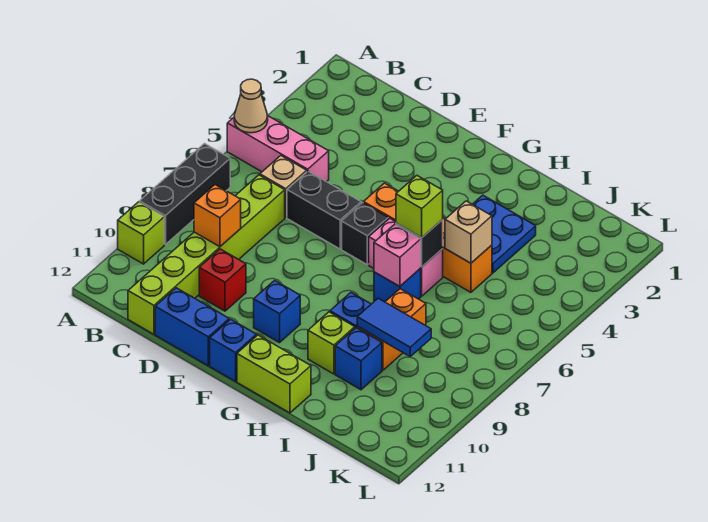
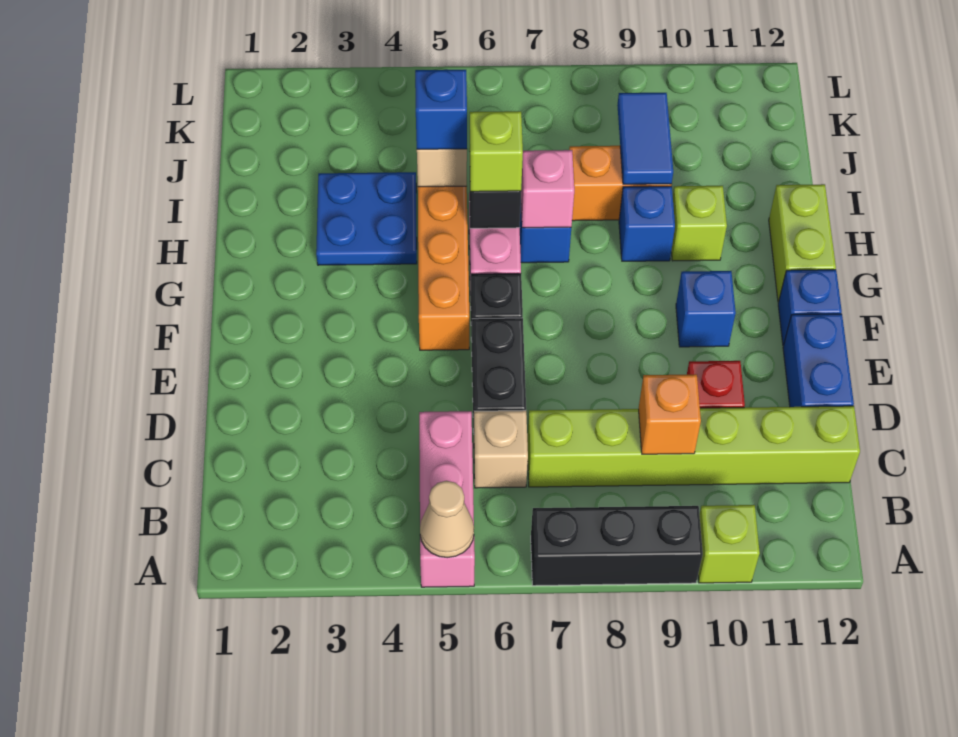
blue brick I10 level 1 -> blue brick I5 level 3

